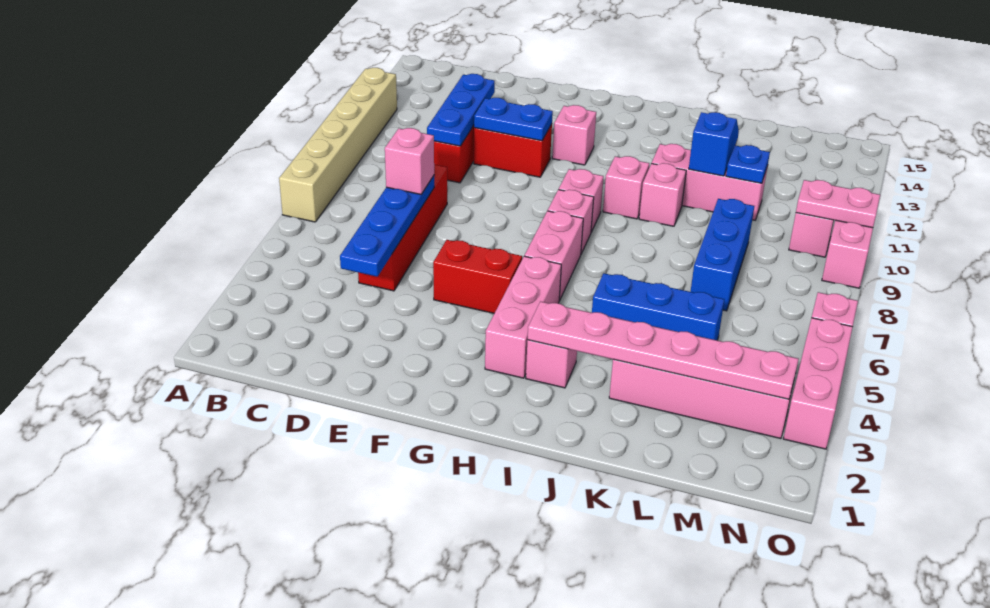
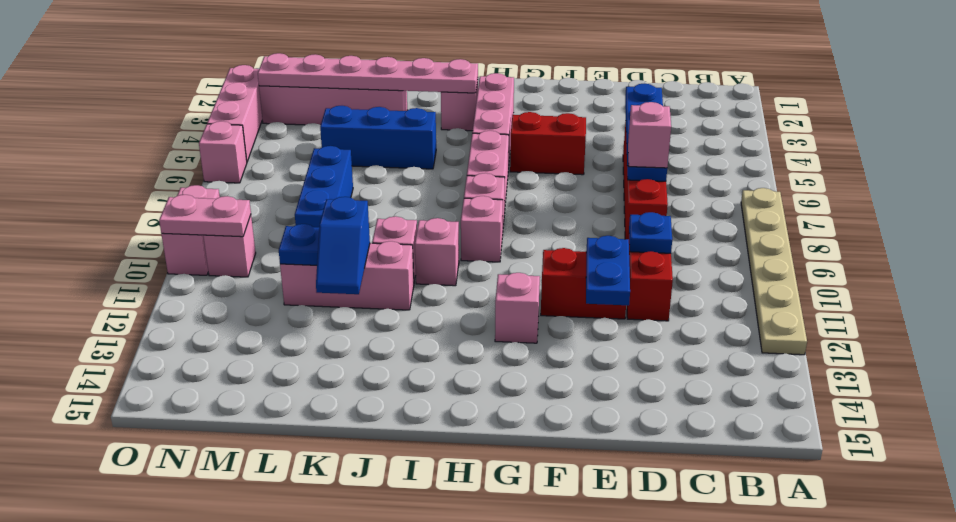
tan brick A7:A12 level 1 -> tan plate A7:A12 level 1
blue plate D10:D12 level 2 -> blue plate D10 level 2
blue plate E11:F11 level 2 -> blue plate E11:E12 level 2

